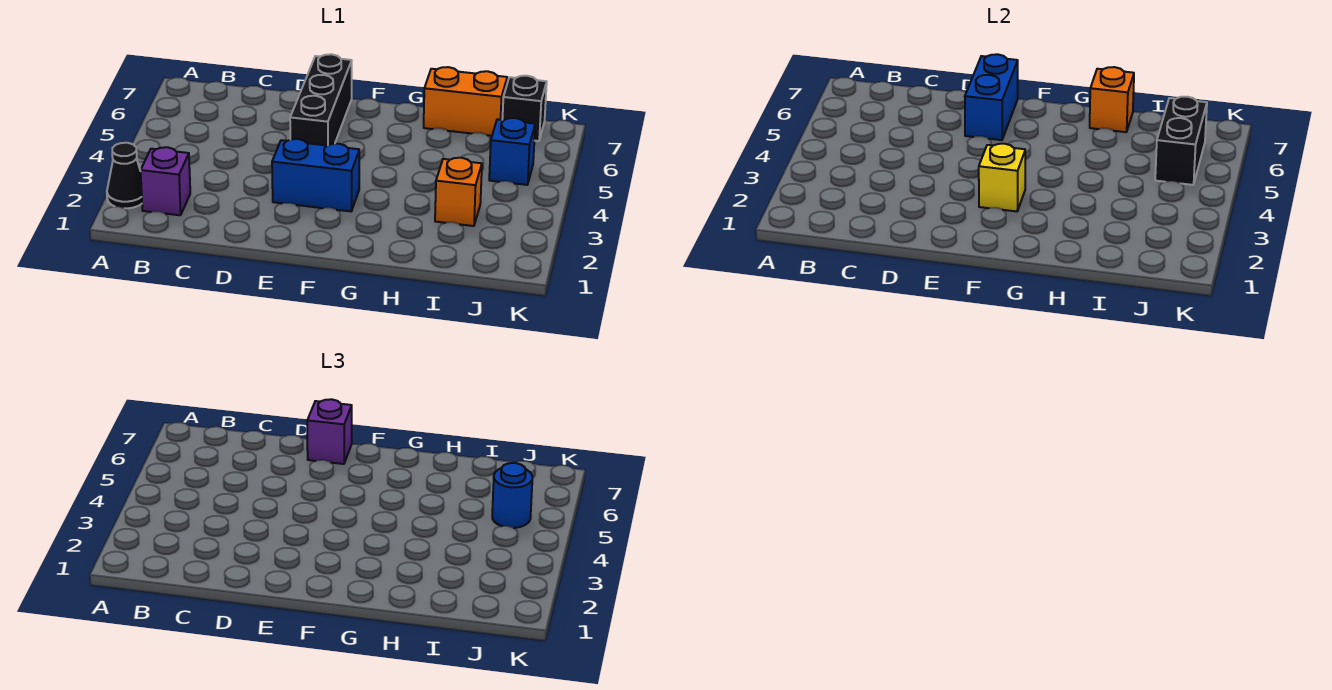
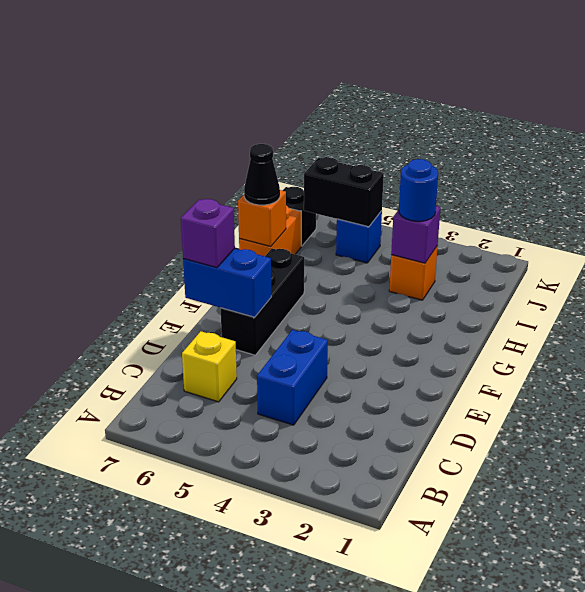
black cone A2 level 1 -> black cone H7 level 3
purple brick B2 level 1 -> purple brick I3 level 2
blue brick E3:F3 level 1 -> blue brick C4:D4 level 1
black brick E5:E7 level 1 -> black brick E6:G6 level 1
yellow brick F3 level 2 -> yellow brick C6 level 1
blue round brick J5 level 3 -> blue round brick I3 level 3

